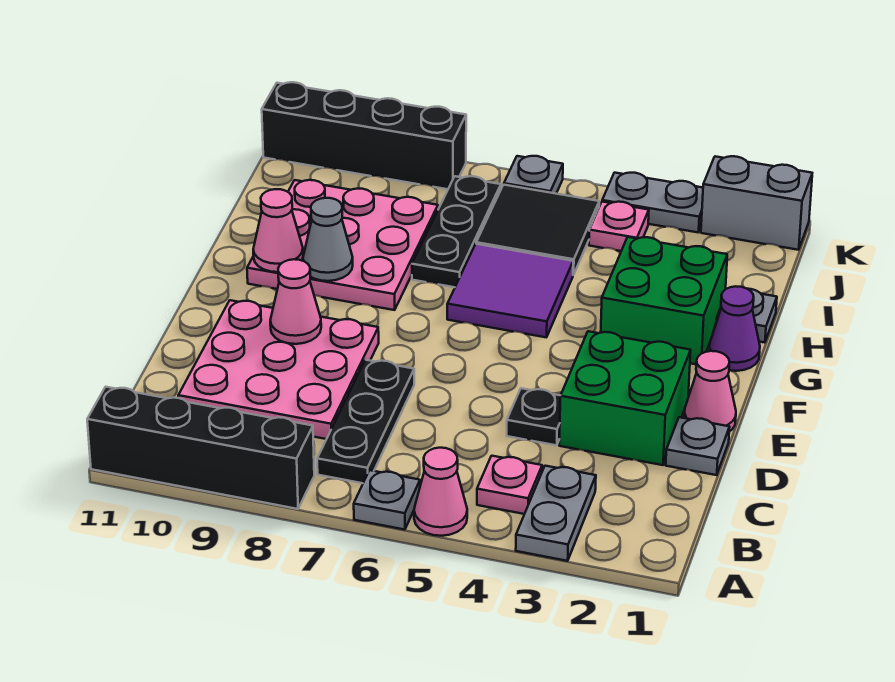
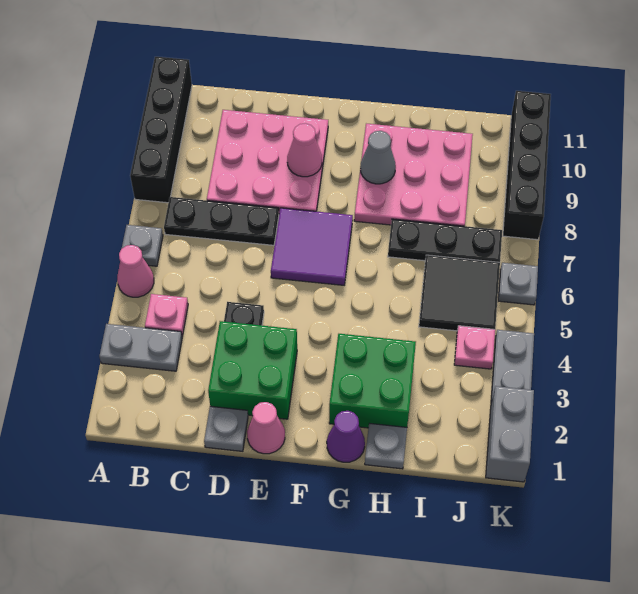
purple tile G5:H6 level 1 -> purple tile E6:F7 level 1
pink cone G10 level 2 -> none

